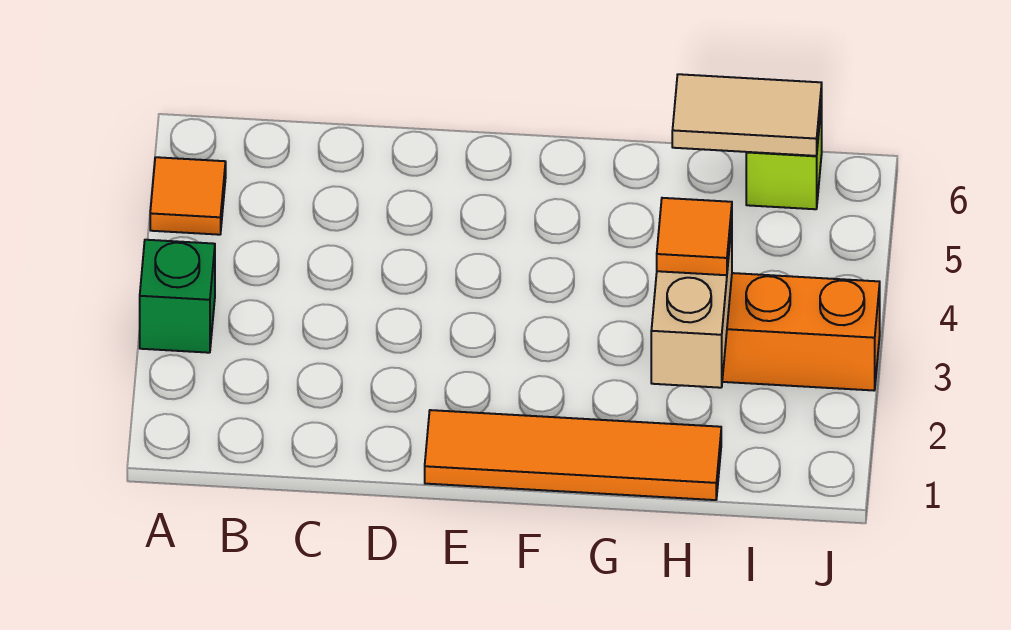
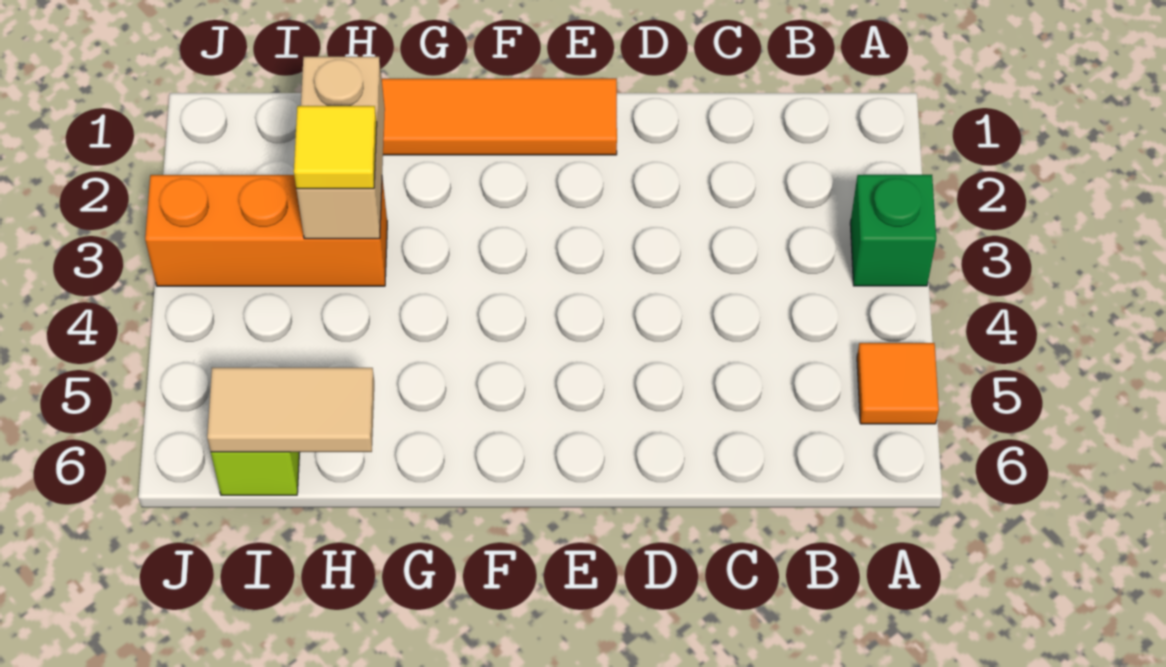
orange tile H3 level 3 -> yellow tile H3 level 3

